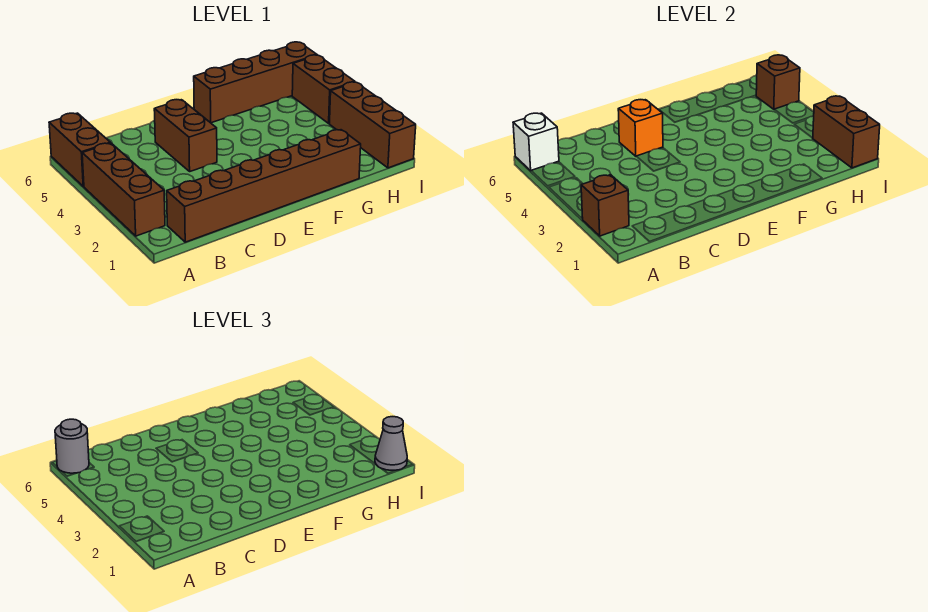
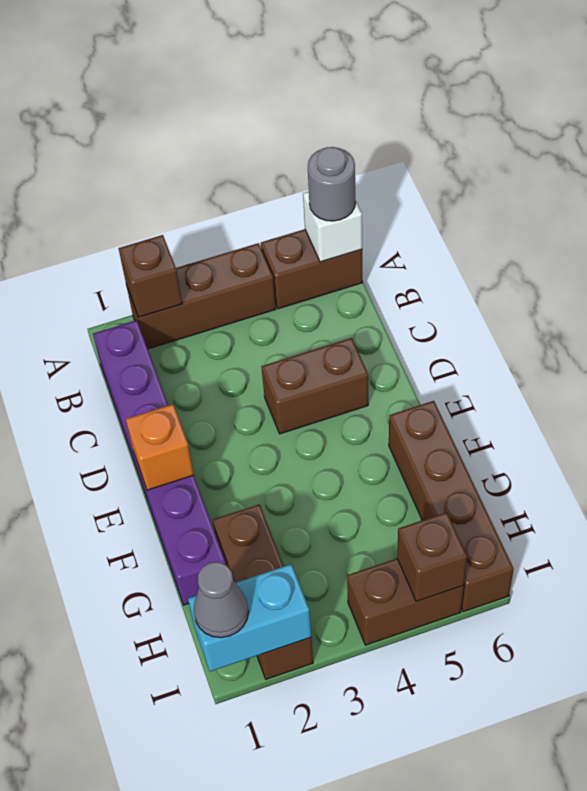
brown brick B1:G1 level 1 -> purple brick B1:G1 level 1
orange brick D5 level 2 -> orange brick E1 level 2
brown brick I1:I3 level 1 -> brown brick G2:I2 level 1
brown brick I1:I2 level 2 -> cyan brick I1:I2 level 2

